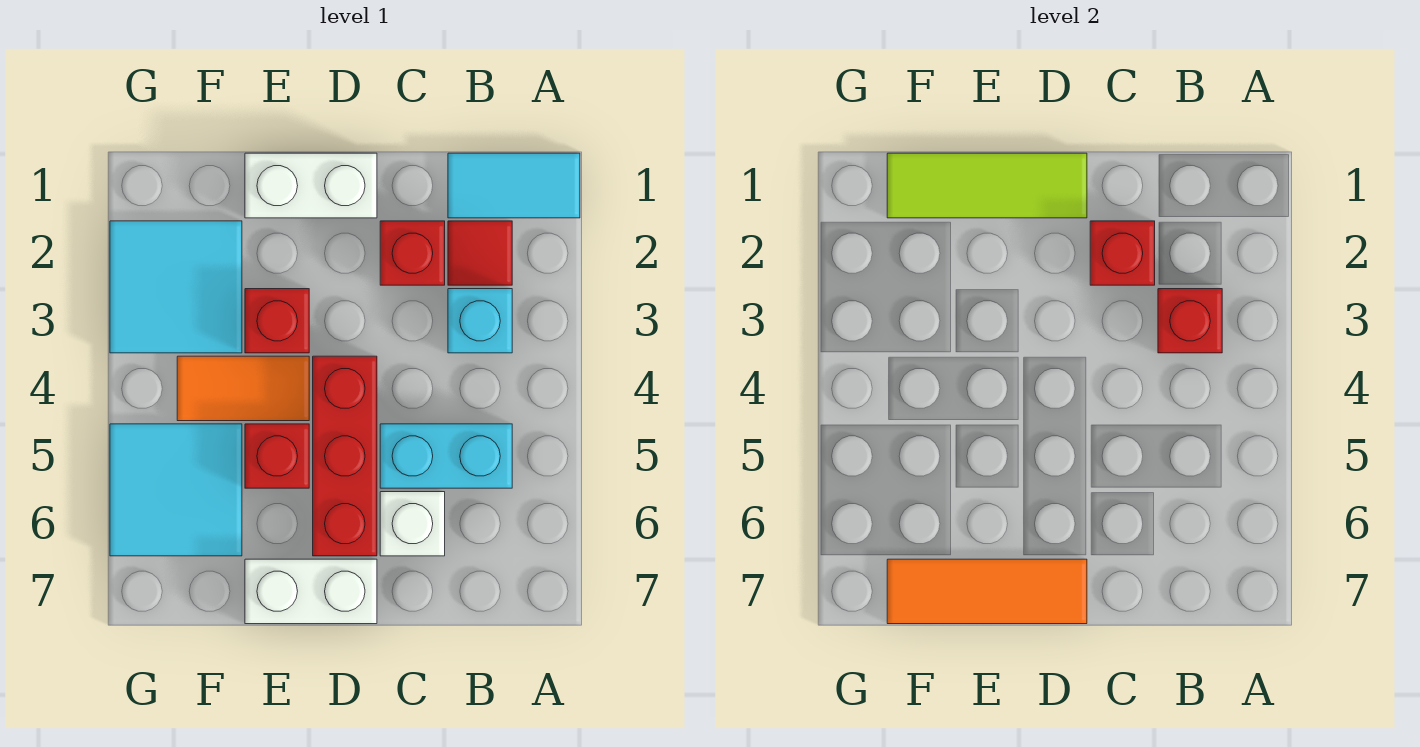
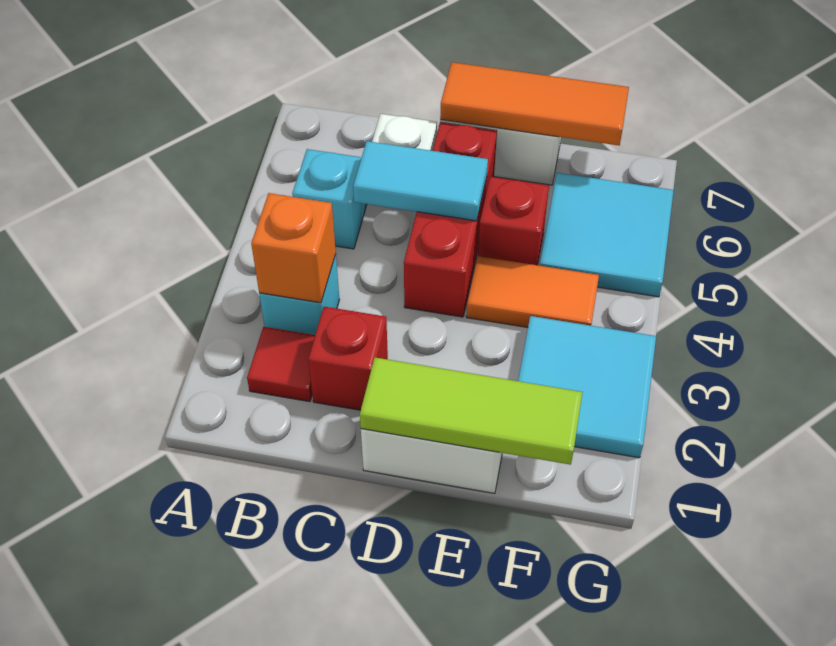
cyan tile A1:B1 level 1 -> cyan tile C5:D5 level 2
red brick B3 level 2 -> orange brick B3 level 2
cyan brick B5:C5 level 1 -> cyan brick B5 level 1
red brick C2 level 2 -> none
red brick E3 level 1 -> none

